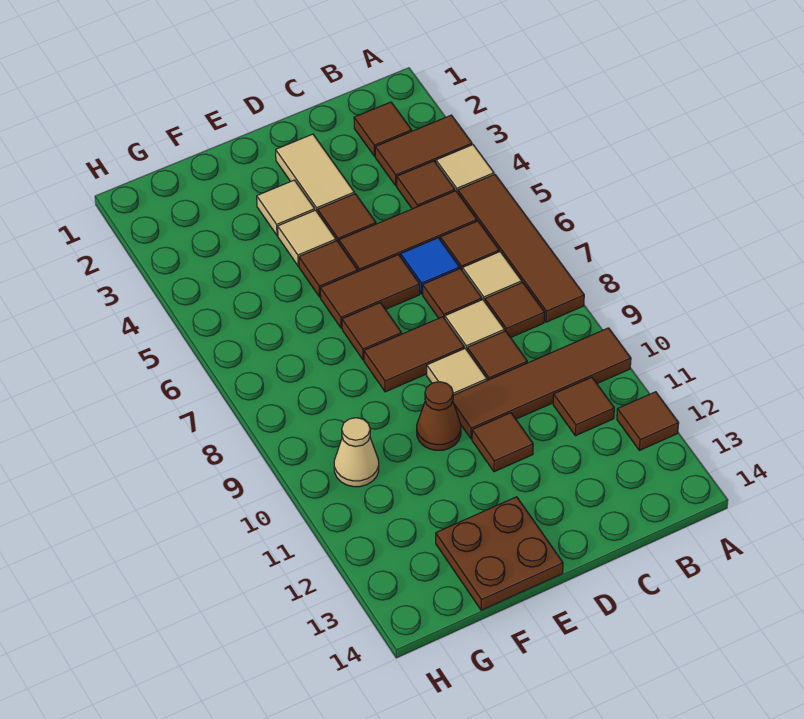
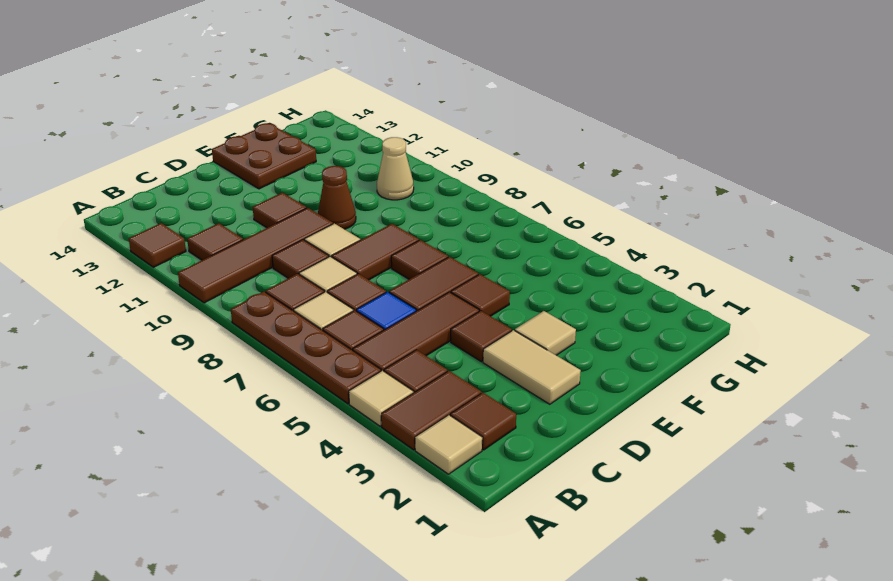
brown tile A5:A8 level 1 -> brown plate A5:A8 level 1
tan tile E4 level 1 -> tan tile A2 level 1

